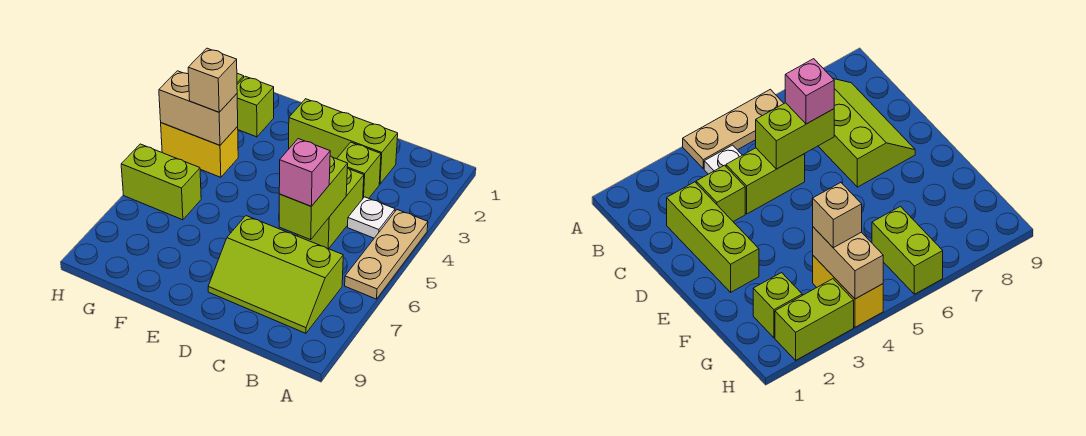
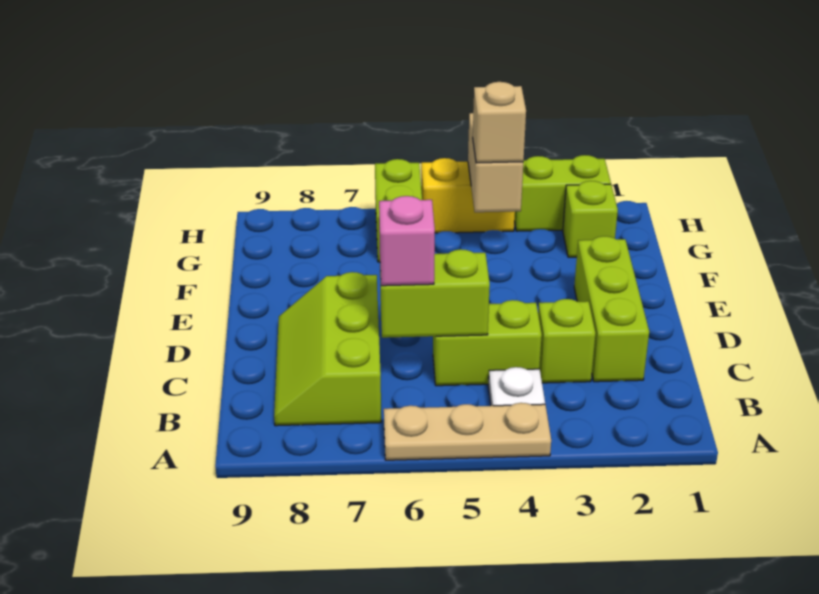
yellow brick G4:H4 level 1 -> yellow brick H4:H5 level 1

